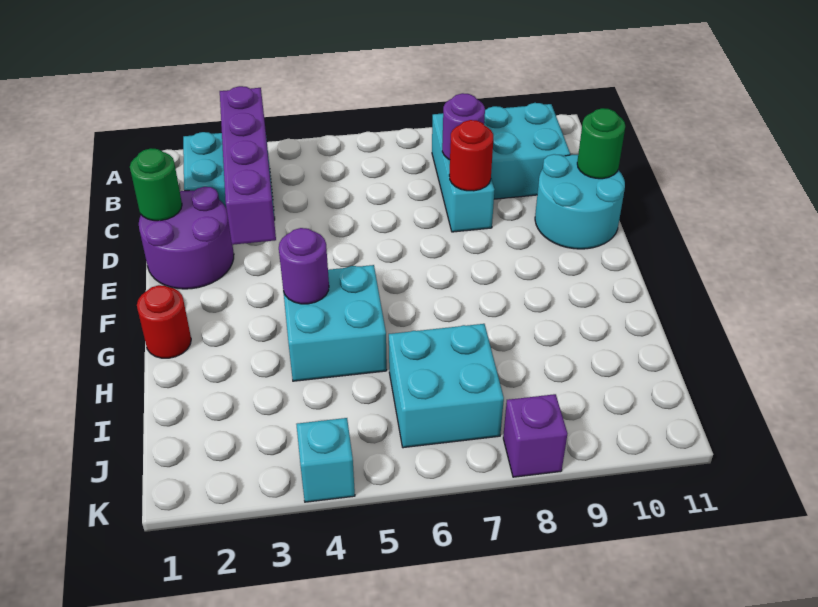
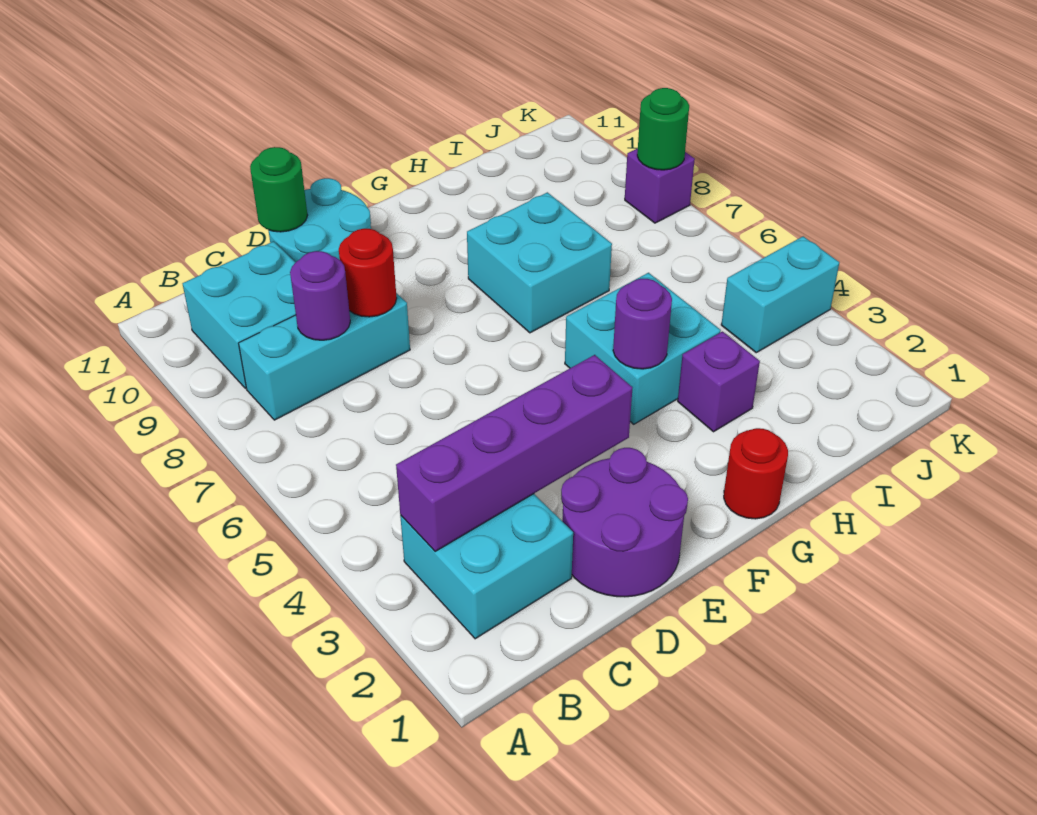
green round brick D1 level 2 -> green round brick K8 level 2
none -> purple brick H3 level 1
cyan brick I6:J7 level 1 -> cyan brick G7:H8 level 1
cyan brick K4 level 1 -> cyan brick J4:K4 level 1

